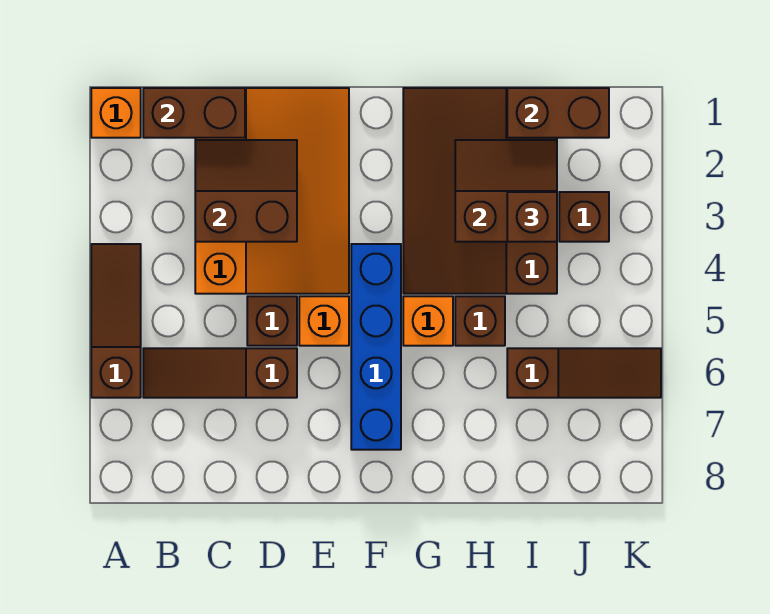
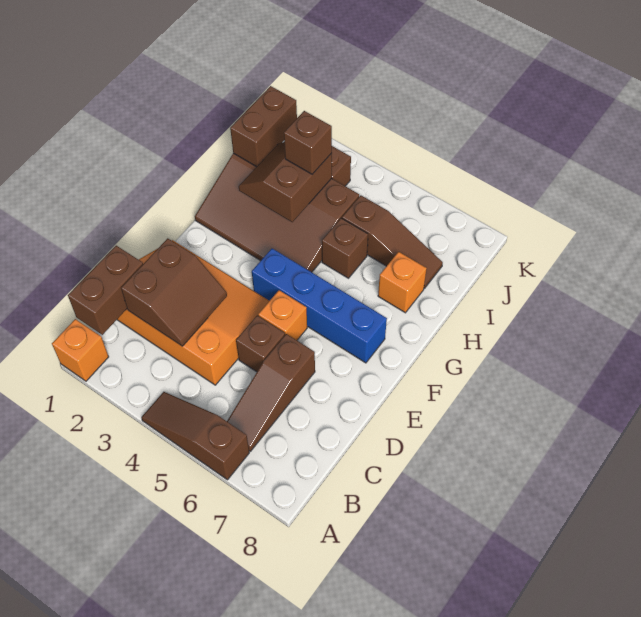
brown slope C2:D3 level 2 top 3 -> brown slope C2:D3 level 2 top 2
orange brick G5 level 1 -> orange brick H7 level 1
brown slope I6:K6 level 1 top I -> brown slope I5:I7 level 1 top 5

